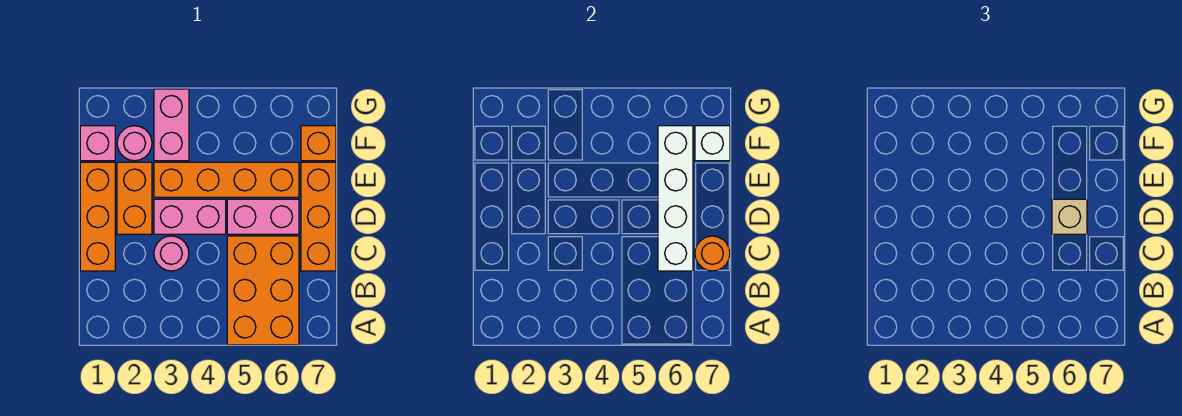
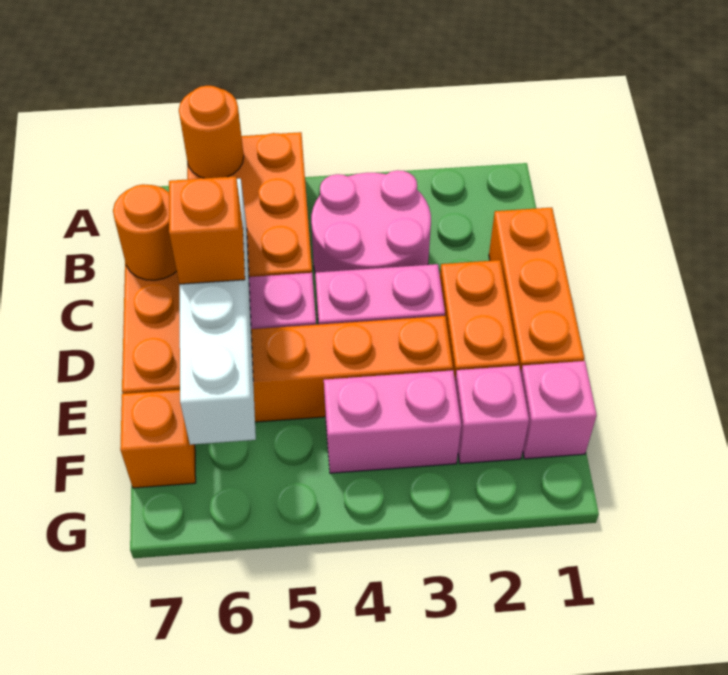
none -> orange round brick A6 level 2
pink round brick C3 level 1 -> pink round brick B3:C4 level 1
tan brick D6 level 3 -> orange brick D6 level 3
pink round brick F2 level 1 -> pink brick F2 level 1
pink brick F3:G3 level 1 -> pink brick F3:F4 level 1
white brick F7 level 2 -> none

